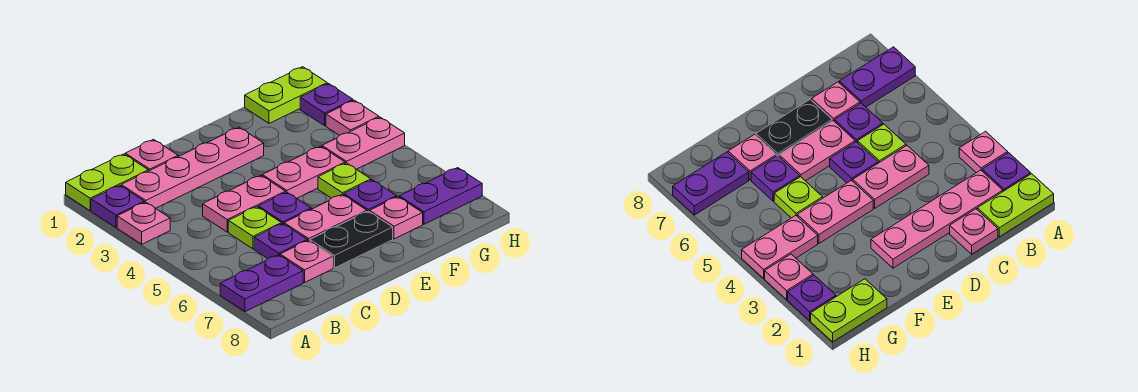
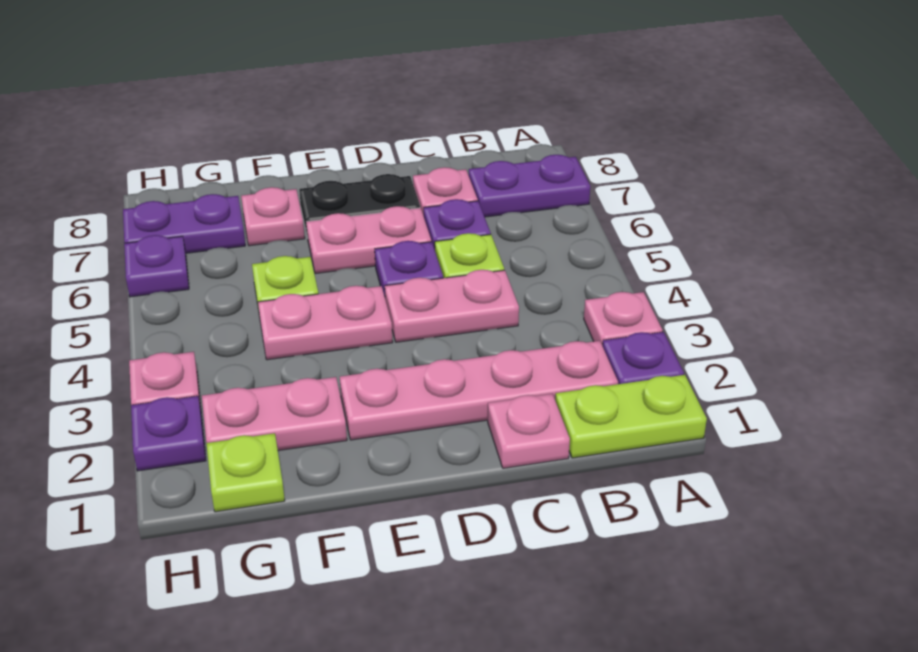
purple plate F6 level 1 -> purple plate H6 level 1
lime plate G1:H1 level 1 -> lime plate G1 level 1
pink plate G4:H4 level 1 -> pink plate F2:G2 level 1

